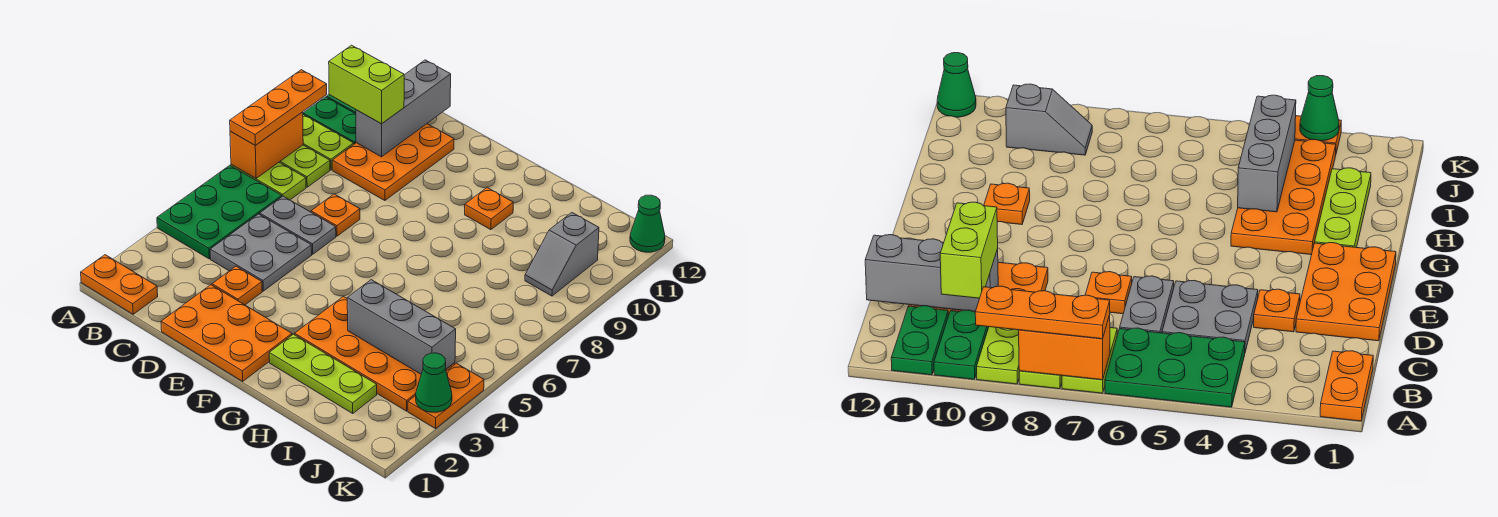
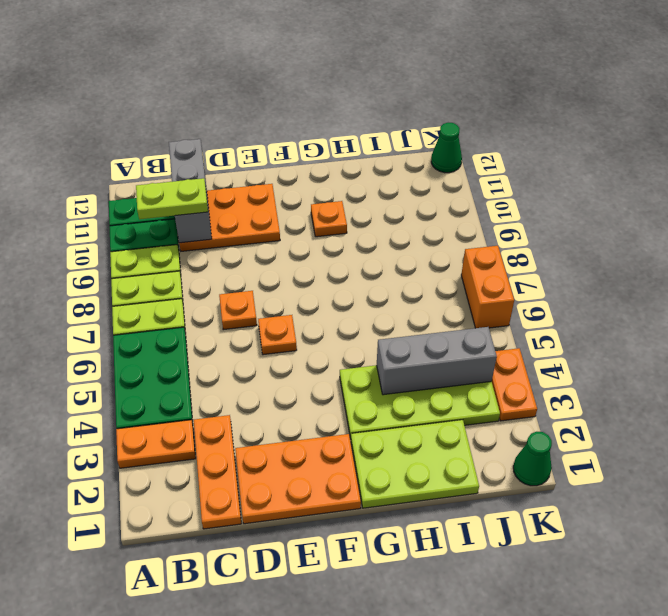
orange plate A1:B1 level 1 -> orange plate A3:B3 level 1
orange brick A7:A8 level 2 -> orange brick K6:K7 level 1
orange plate A7:A9 level 3 -> orange plate C1:C3 level 1
lime brick B10:C10 level 3 -> lime plate B10:C10 level 3
grey plate C4:D5 level 1 -> none
grey plate C6:D6 level 1 -> none
orange plate C9:D11 level 1 -> orange plate C10:E11 level 1
orange plate D3 level 1 -> orange plate E6 level 1
lime plate G2:I2 level 1 -> lime plate G1:I2 level 1
orange plate G3:J4 level 1 -> lime plate G3:J4 level 1
grey slope J9:J10 level 1 top 10 -> none
green cone K3 level 2 -> green cone K1 level 1

